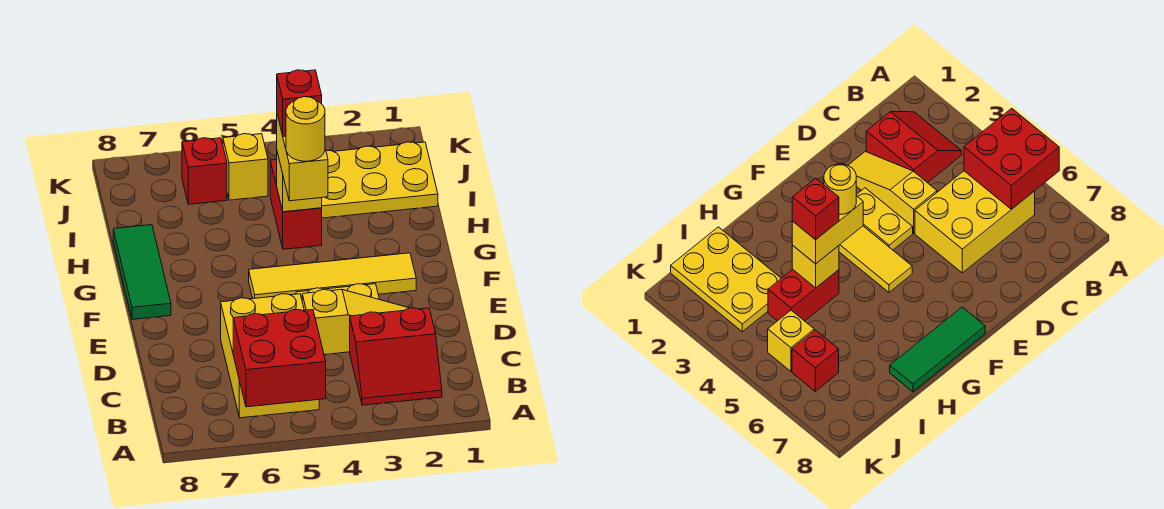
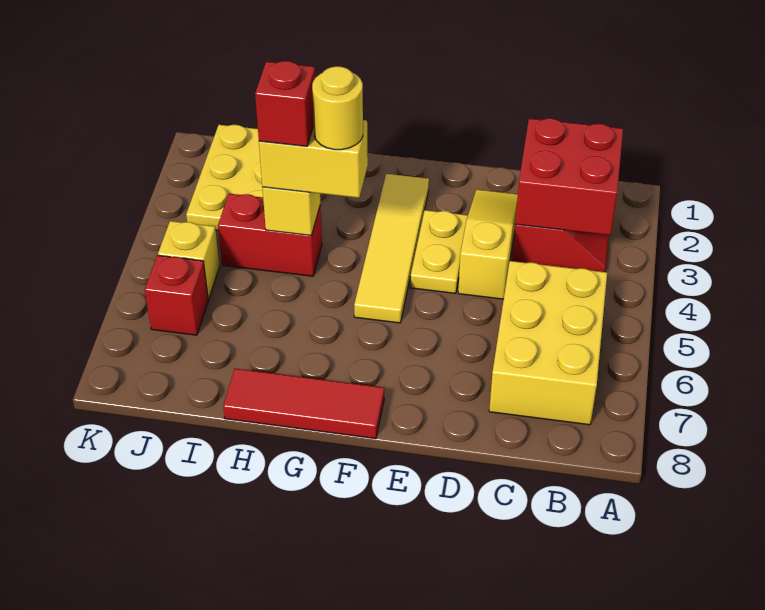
red brick A5:B6 level 2 -> red brick B2:C3 level 2
yellow brick B5:D6 level 1 -> yellow brick B5:C7 level 1
green tile F8:H8 level 1 -> red tile F8:H8 level 1

